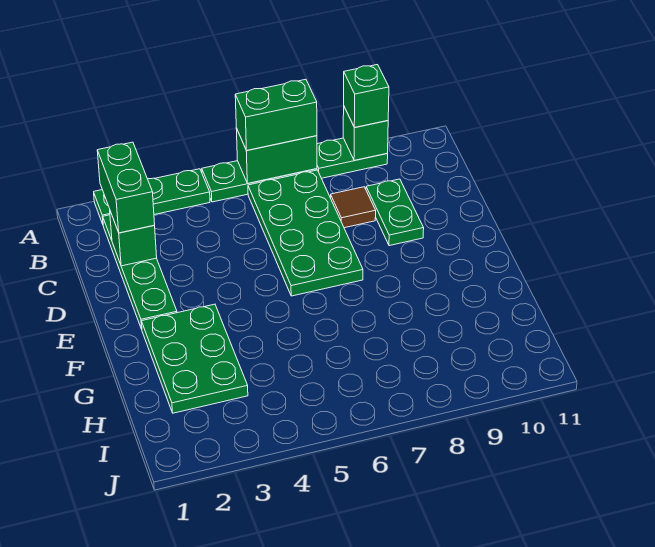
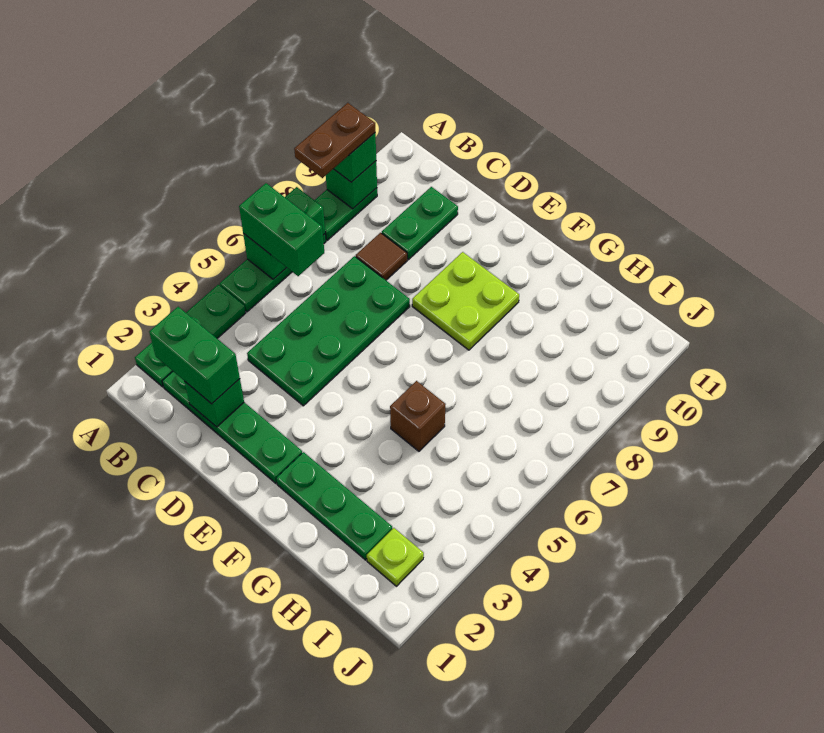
green brick A6:A7 level 3 -> green brick A6:B6 level 3
none -> brown plate A8:A9 level 4
green plate B6:E7 level 1 -> green plate C4:D7 level 1
green plate C9:D9 level 1 -> green plate C9:C10 level 1
none -> lime plate E8:F9 level 1
green plate F2:H3 level 1 -> green plate F2:H2 level 1
none -> brown brick G5 level 1
none -> lime plate I2 level 1

